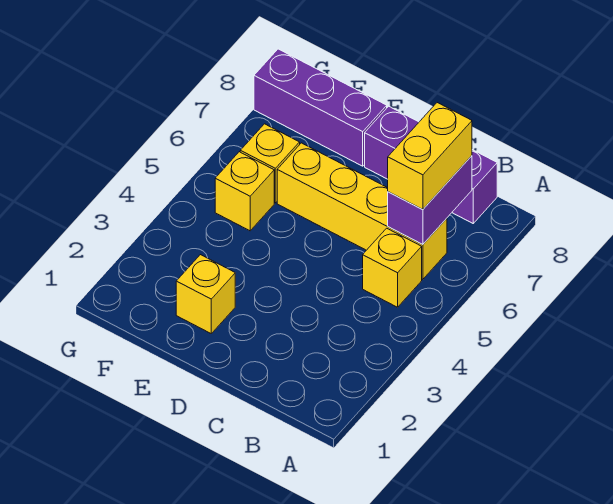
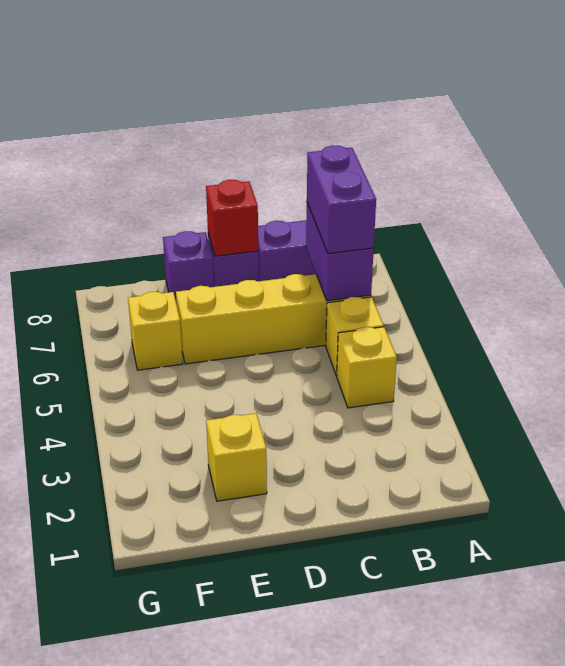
yellow brick B6:B7 level 3 -> purple brick B6:B7 level 3
none -> red brick D8 level 2
purple brick E8:G8 level 1 -> purple brick E8 level 1
yellow brick F5 level 1 -> yellow brick B4 level 1

